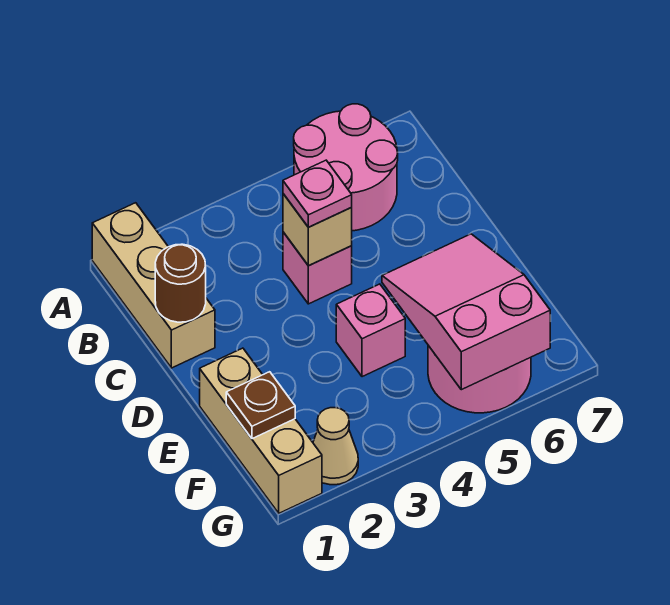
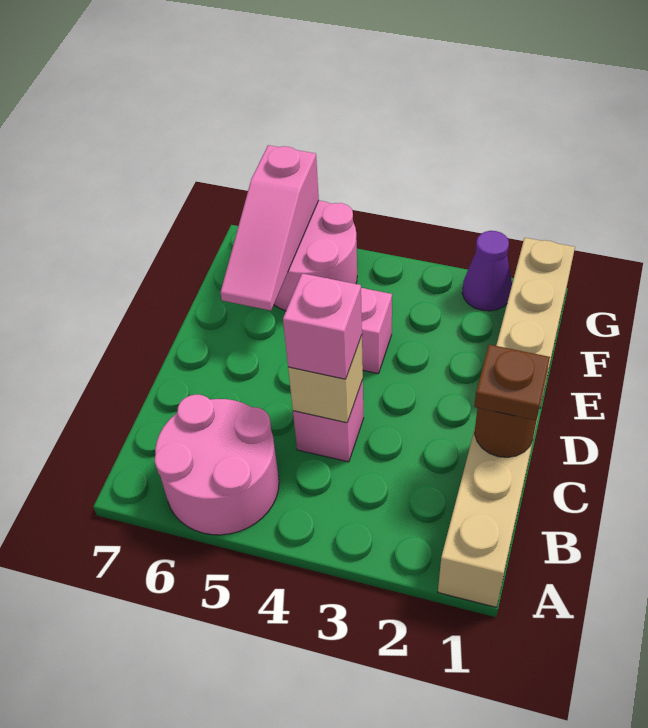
pink plate C4 level 3 -> pink brick C4 level 3
pink slope E5:G6 level 2 top G -> pink slope E6:G6 level 2 top G
brown plate F1 level 2 -> brown plate C1 level 3
tan cone G2 level 1 -> purple cone G2 level 1

